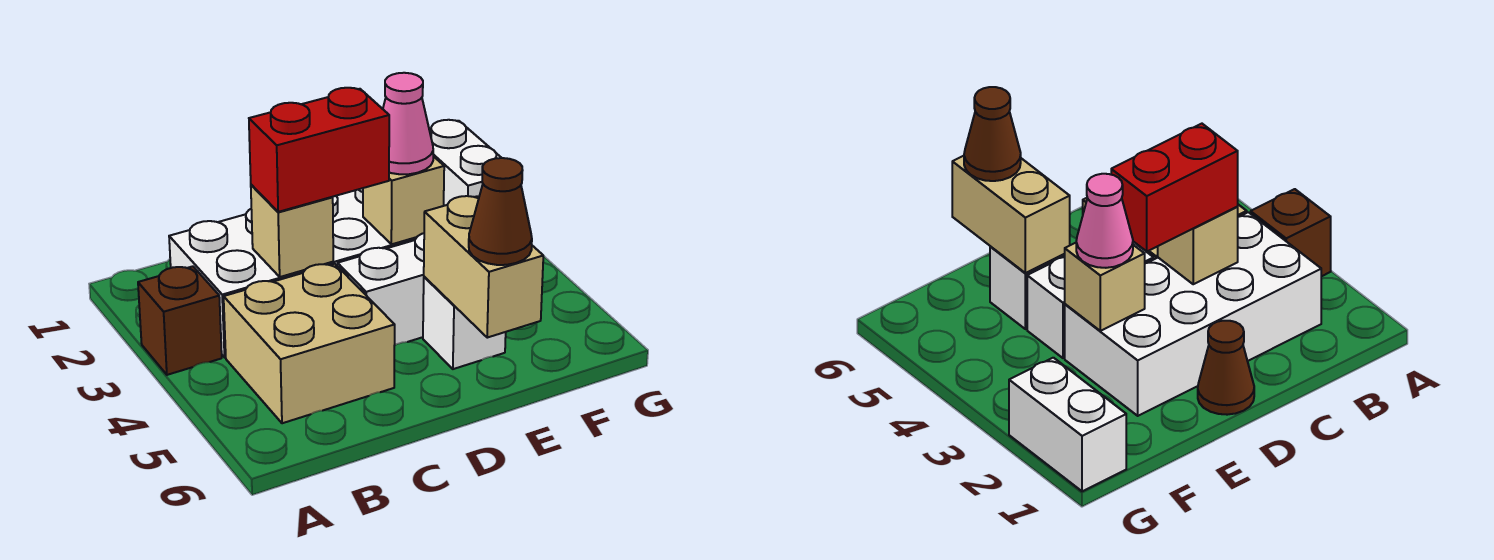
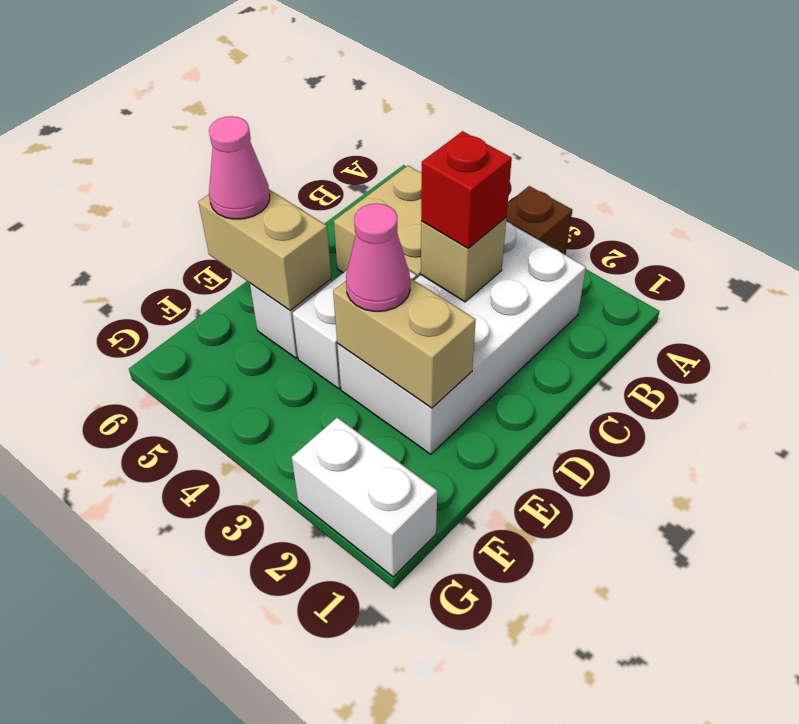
red brick C3:D3 level 3 -> red brick C3 level 3
brown cone D1 level 1 -> none
tan brick E3 level 2 -> tan brick E2:E3 level 2
brown cone E6 level 3 -> pink cone E6 level 3

